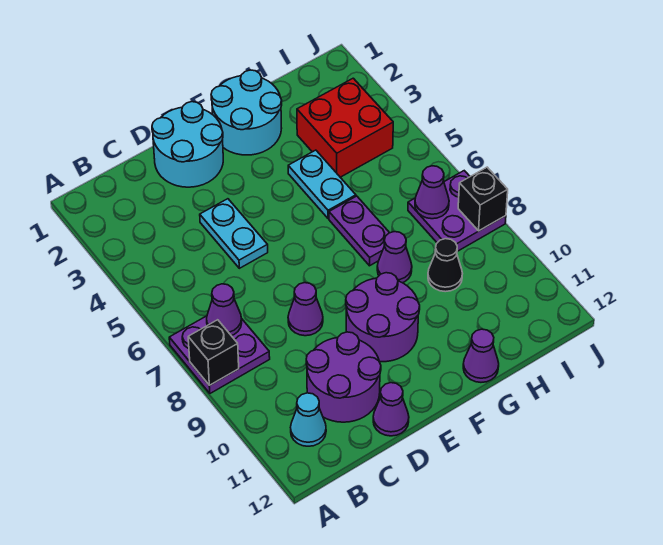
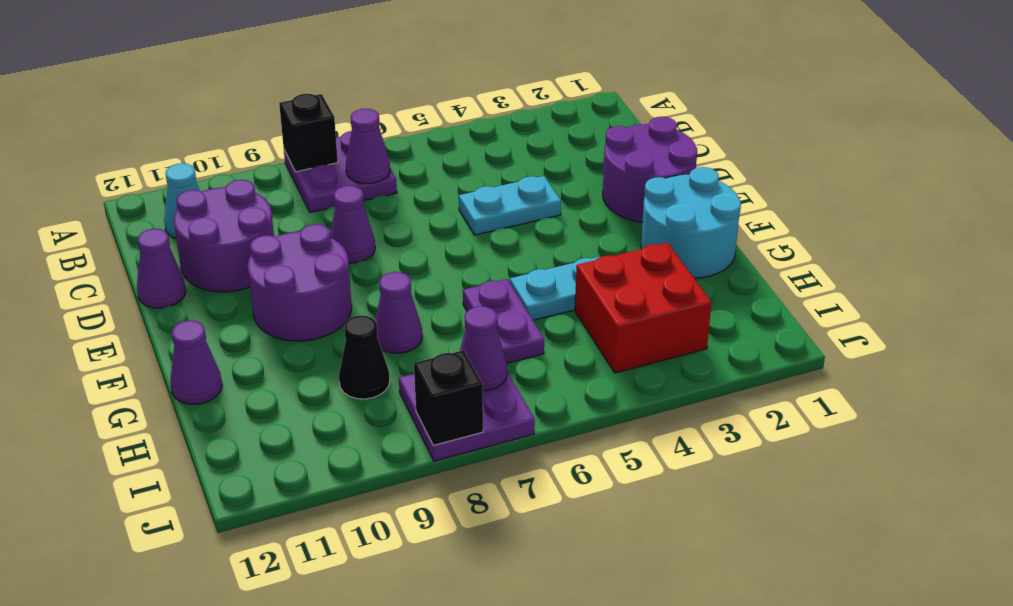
cyan round brick D1:E2 level 1 -> purple round brick D1:E2 level 1
purple plate G6:G7 level 1 -> purple plate G6:H6 level 1

